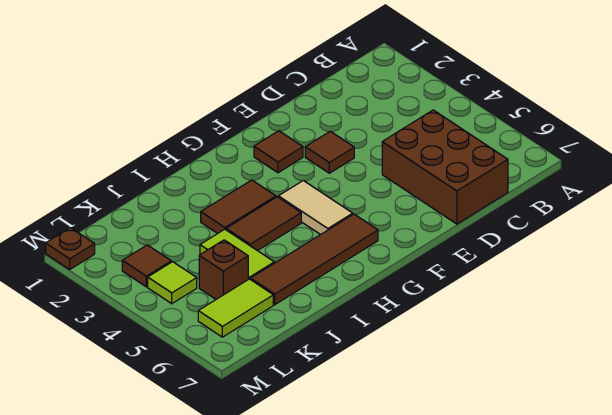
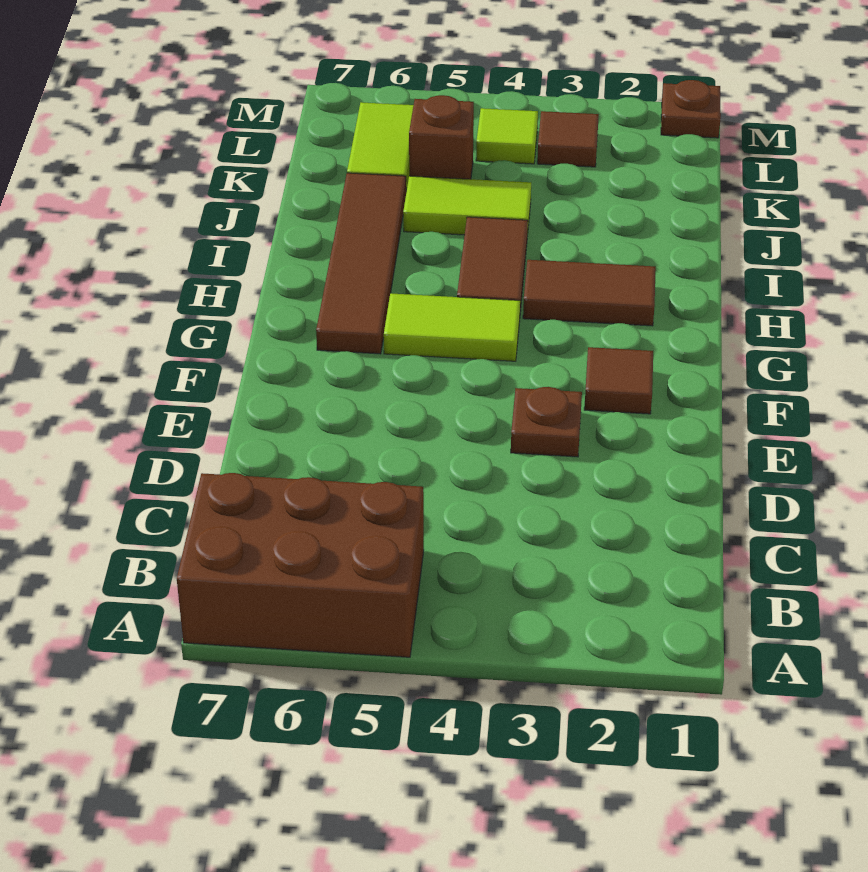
brown brick C5:D7 level 1 -> brown brick A5:B7 level 1
brown tile E3 level 1 -> brown plate E3 level 1
tan tile G4:G5 level 1 -> lime tile G4:G5 level 1
brown tile H3:I3 level 1 -> brown tile H2:H3 level 1

